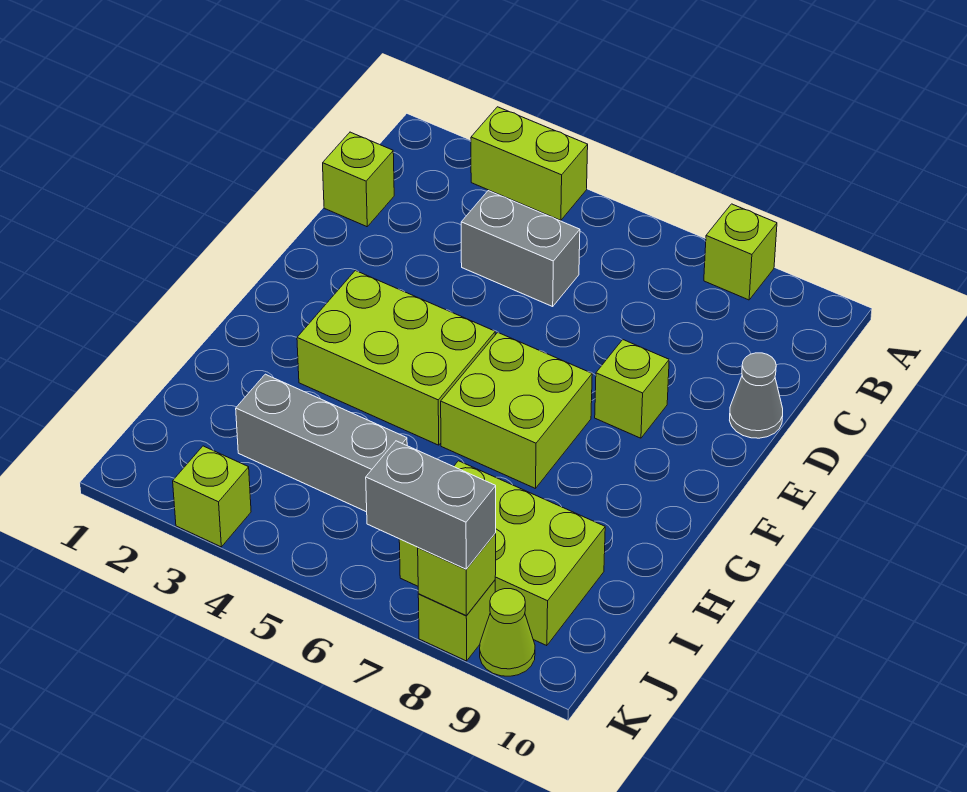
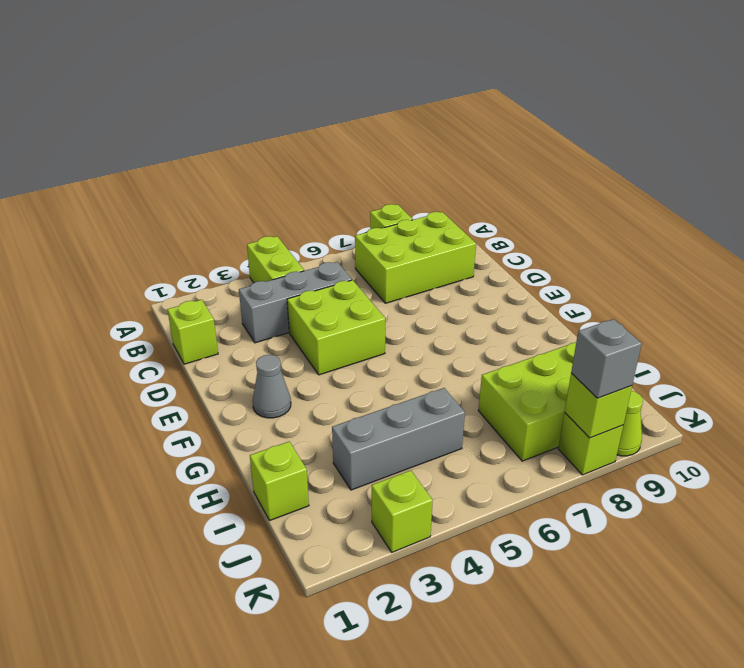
lime brick A3:A4 level 1 -> lime brick A4:B4 level 1
grey brick C4:C5 level 1 -> grey brick C3:C5 level 1
grey cone D10 level 1 -> grey cone F2 level 1
lime brick E8 level 1 -> lime brick I1 level 1
lime brick F3:G5 level 1 -> lime brick B7:C9 level 1
lime brick F6:G7 level 1 -> lime brick D4:E5 level 1
grey brick K7:K8 level 3 -> grey brick K8 level 3

